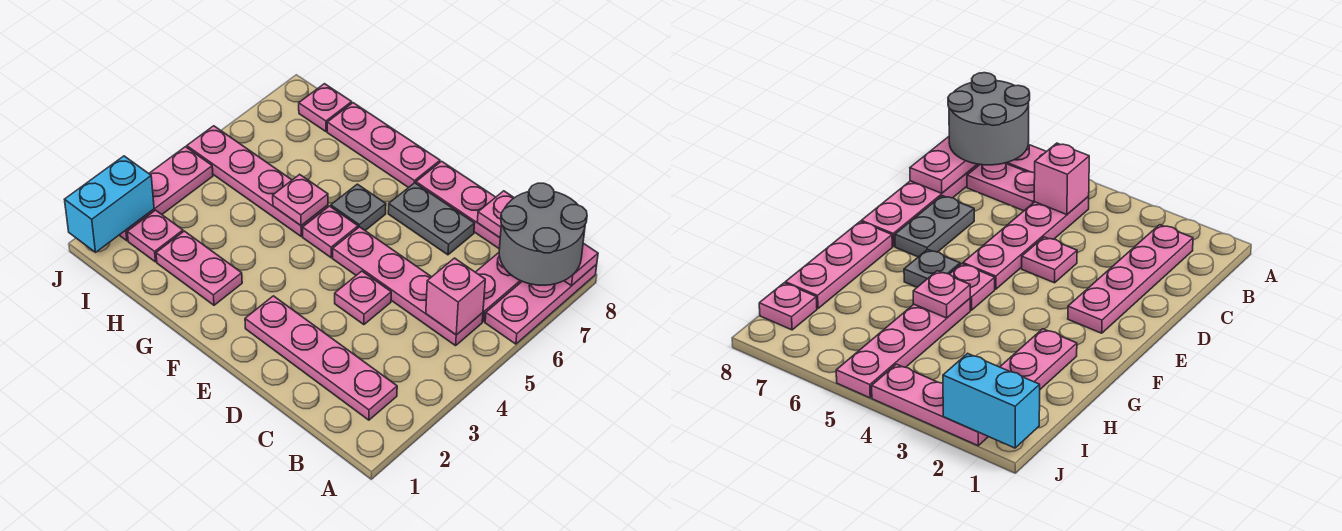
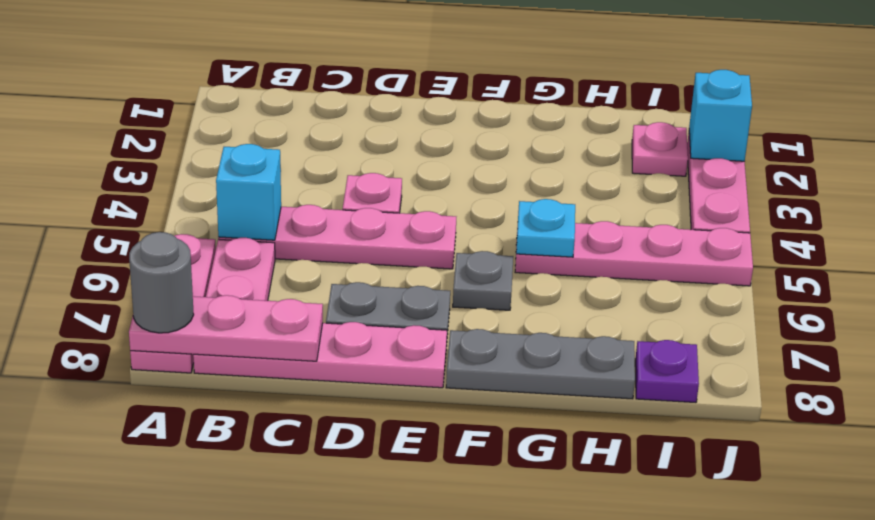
grey round brick A7:B8 level 3 -> grey round brick A8 level 3
pink plate B2:E2 level 1 -> none
pink brick B5 level 2 -> cyan brick B5 level 2
pink plate F5 level 1 -> none
pink plate F8:H8 level 1 -> grey plate F8:H8 level 1
pink plate G2:H2 level 1 -> none
pink plate G5 level 2 -> cyan plate G5 level 2
pink plate I8 level 1 -> purple plate I8 level 1
cyan brick J1:J2 level 2 -> cyan brick J2 level 2

